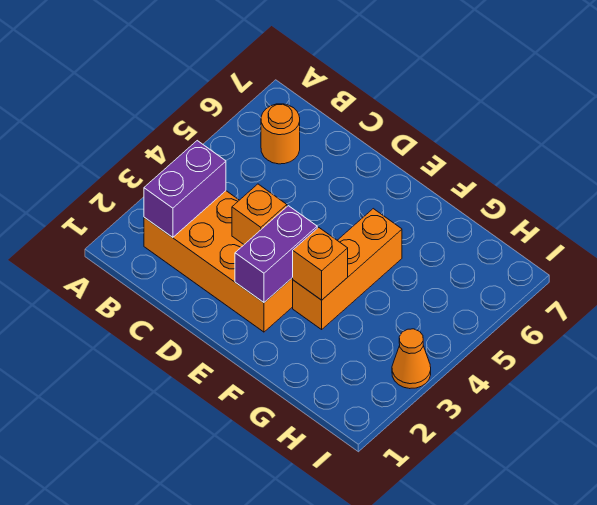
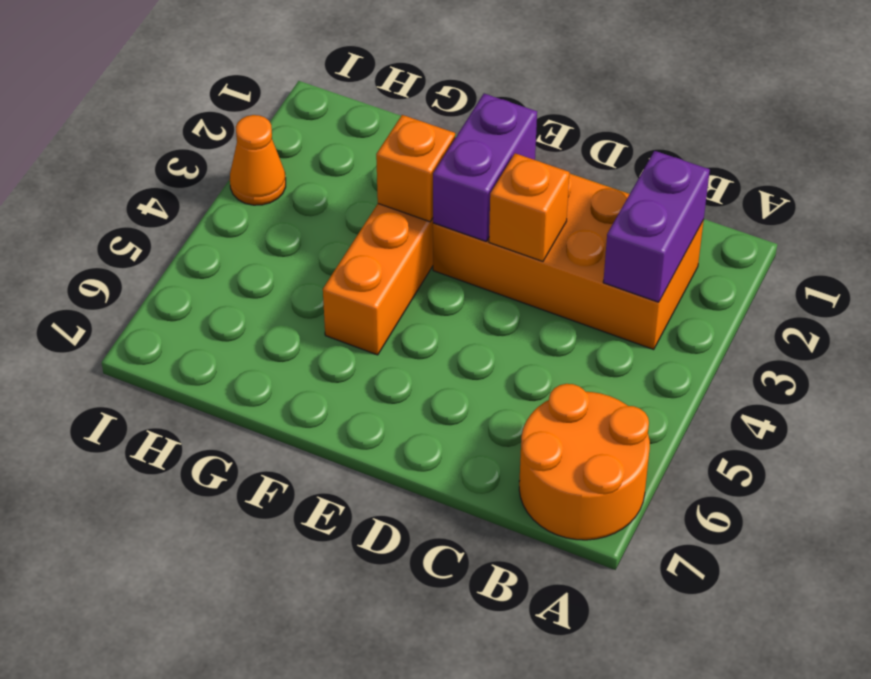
orange round brick B6 level 1 -> orange round brick A6:B7 level 1

